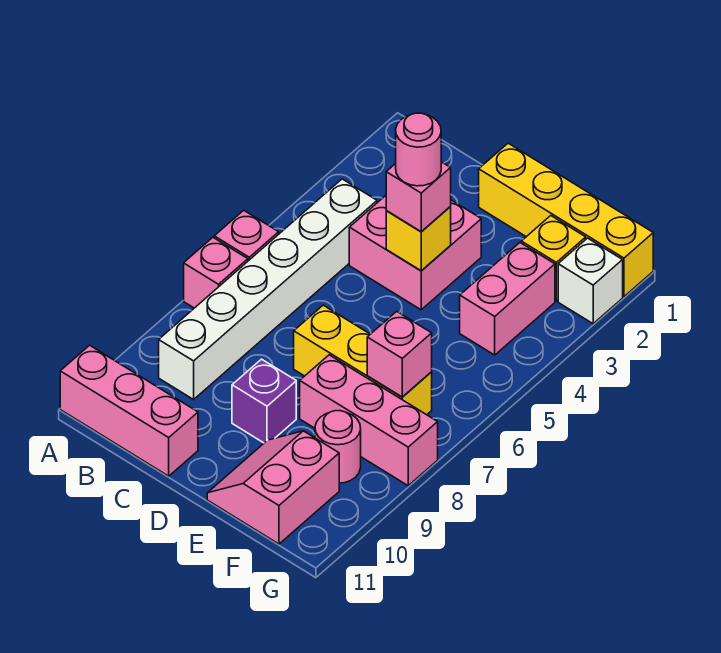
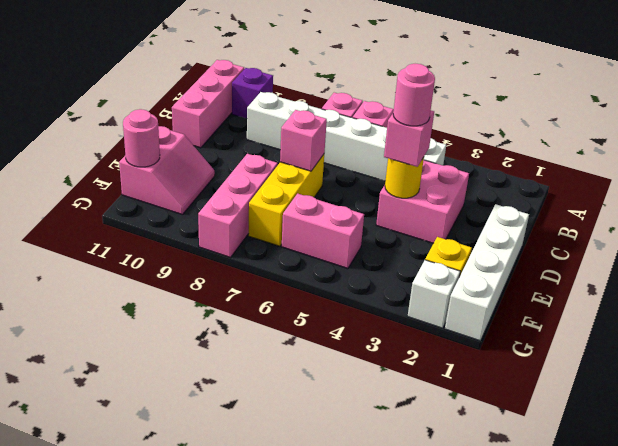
yellow brick D1:G1 level 1 -> white brick D1:G1 level 1
yellow brick D4 level 2 -> yellow round brick D4 level 2
purple brick D9 level 1 -> purple brick A10 level 1
pink slope E10:F11 level 1 top F -> pink slope E10:F11 level 1 top 11
pink brick F3:F4 level 1 -> pink brick F5:F6 level 1
pink brick F7 level 2 -> pink brick D7 level 2
pink round brick F9 level 1 -> pink round brick F11 level 2

